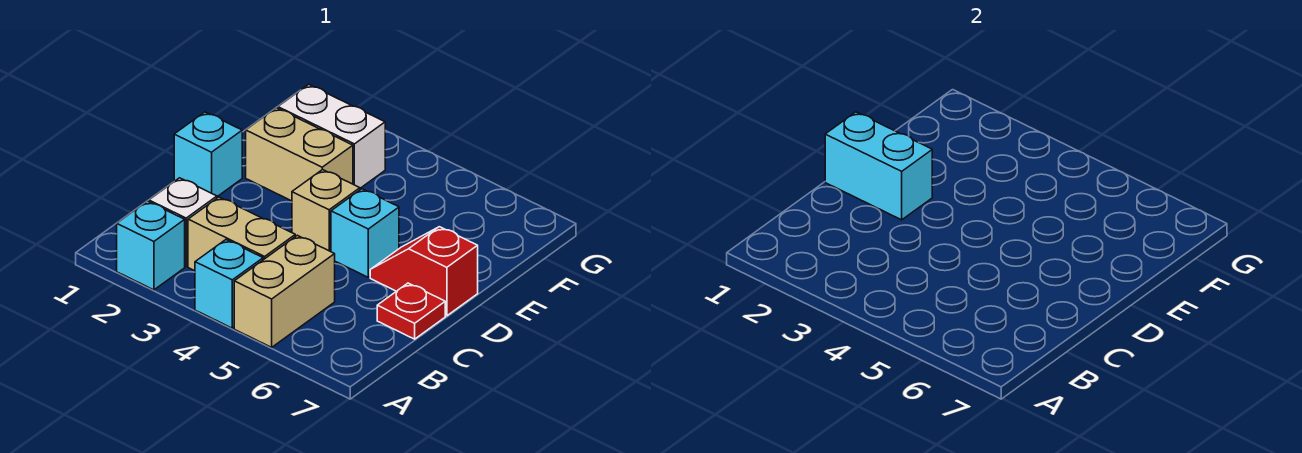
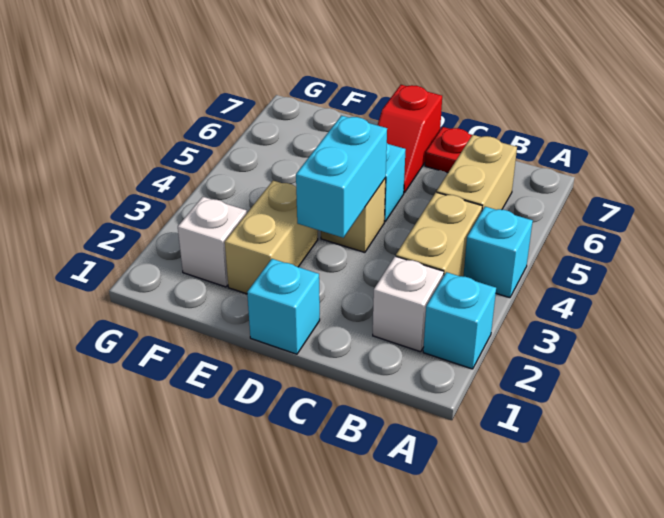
tan brick A5:B5 level 1 -> tan brick B5:B6 level 1
cyan brick D1:D2 level 2 -> cyan brick D3:D4 level 2
white brick F2:F3 level 1 -> white brick F2 level 1

